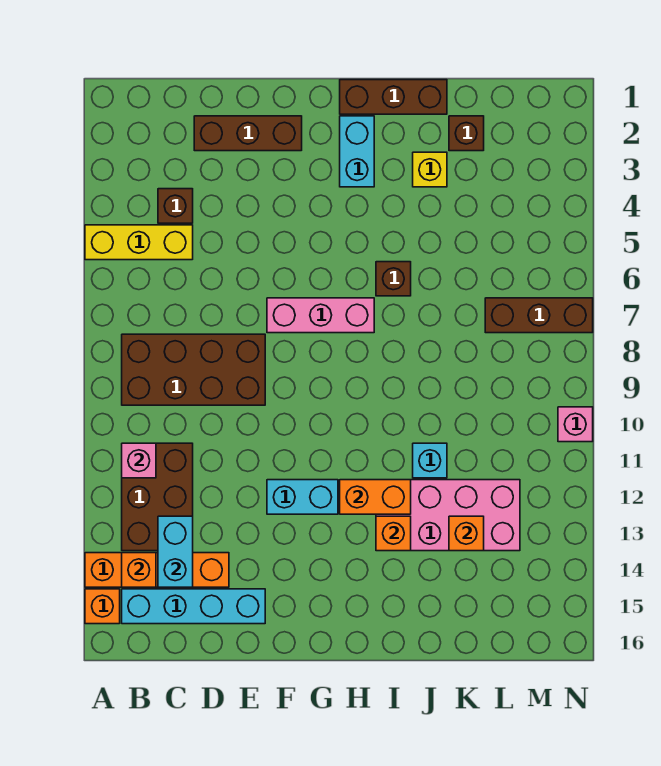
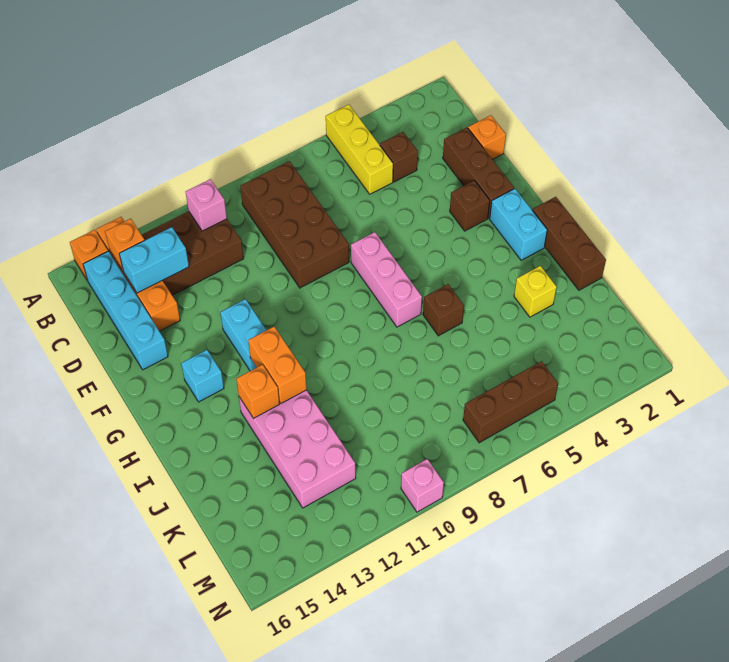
cyan brick H2:H3 level 1 -> cyan brick G2:H2 level 1
cyan brick J11 level 1 -> cyan brick G14 level 1
brown brick K2 level 1 -> brown brick F3 level 1
orange brick K13 level 2 -> orange brick D1 level 1
brown brick L7:N7 level 1 -> brown brick M5:M7 level 1

